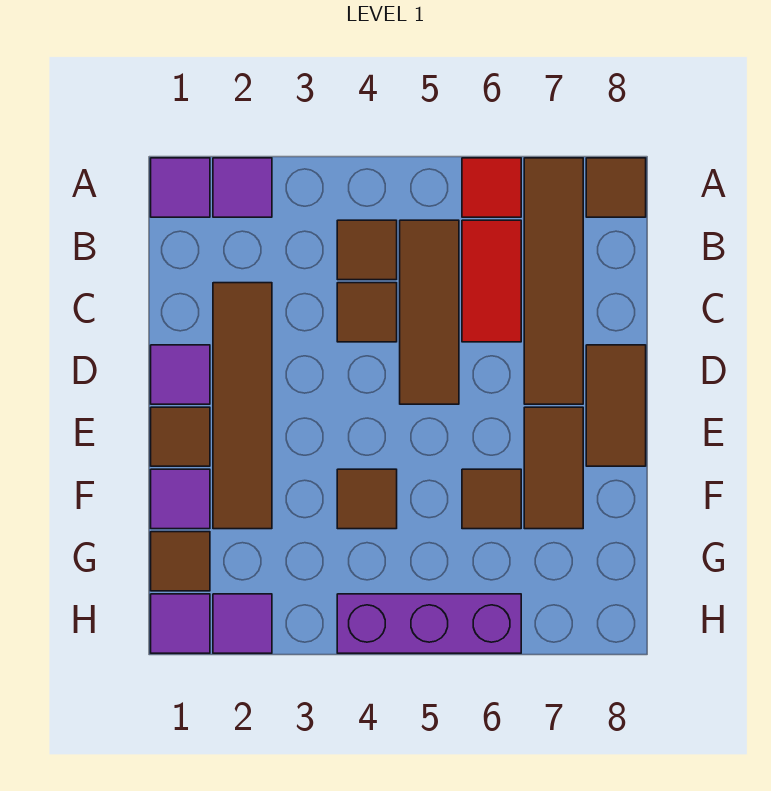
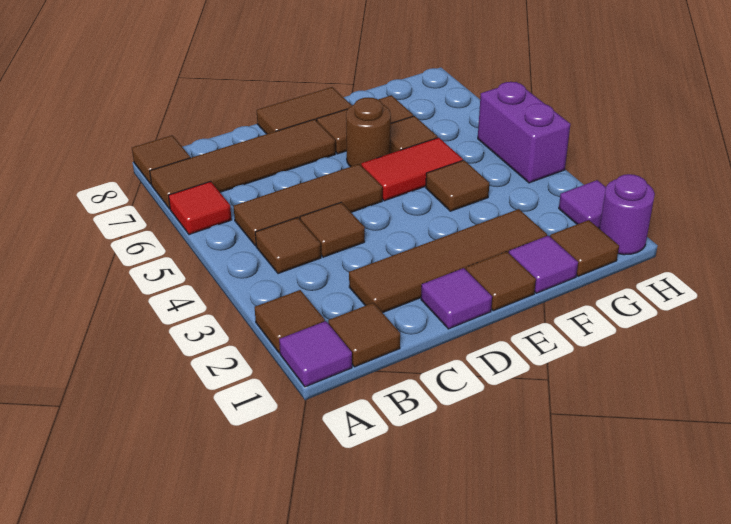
purple tile A2 level 1 -> brown tile A2 level 1
none -> brown tile B1 level 1
red tile B6:C6 level 1 -> red tile E5:F5 level 1
none -> brown round brick E6 level 1
purple tile H1 level 1 -> purple round brick H1 level 1
purple brick H4:H6 level 1 -> purple brick H4:H5 level 1

